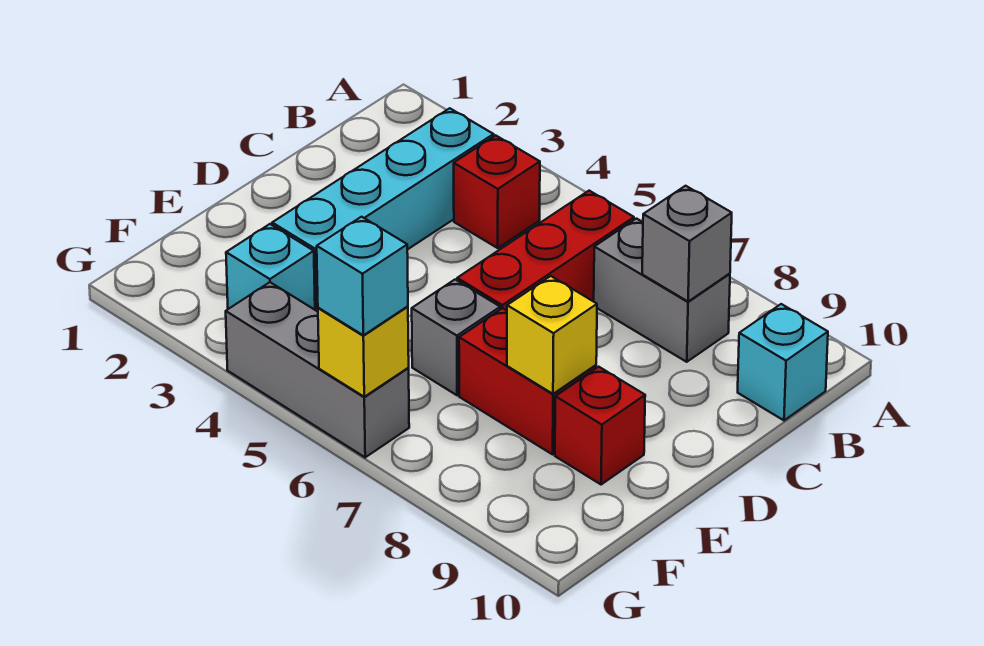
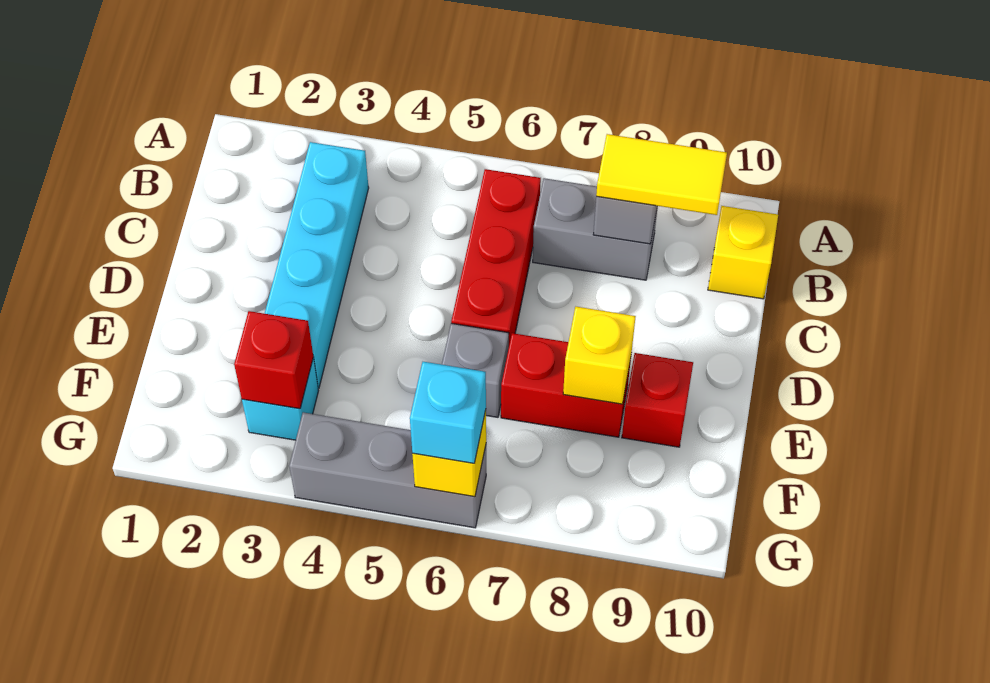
red brick B4 level 1 -> red brick F3 level 2
none -> yellow tile B8:B9 level 3
cyan brick B10 level 1 -> yellow brick B10 level 1

